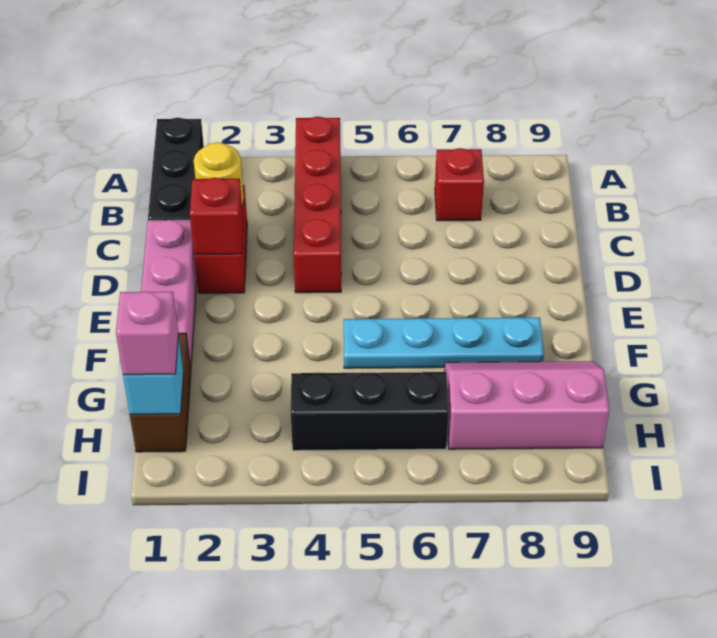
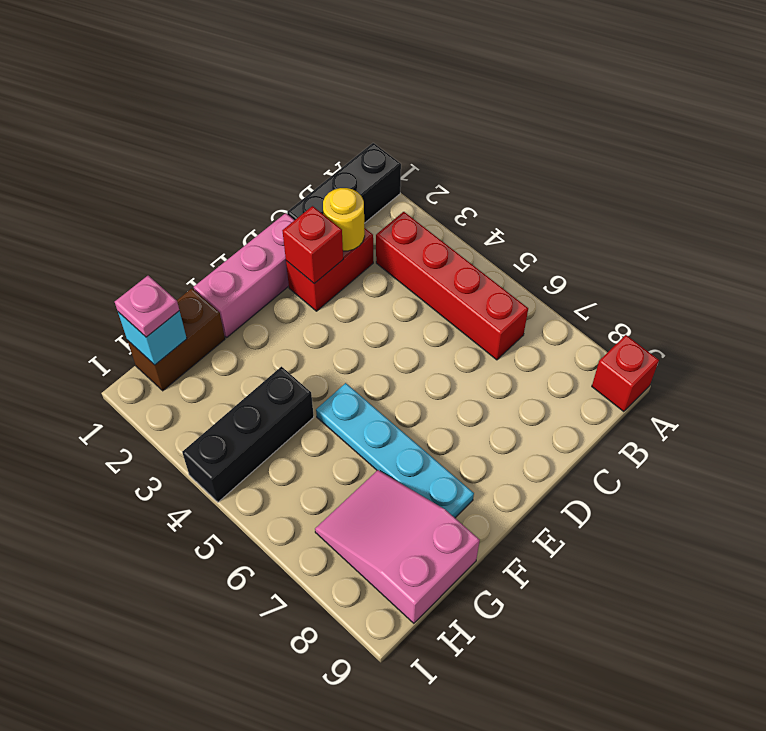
red brick A4:D4 level 1 -> red brick B3:B6 level 1
red brick B7 level 1 -> red brick A9 level 1
pink slope G7:H9 level 1 top H -> pink slope G7:H9 level 1 top 9
pink brick H1 level 3 -> pink plate H1 level 3
black brick H4:H6 level 1 -> black brick G4:I4 level 1

